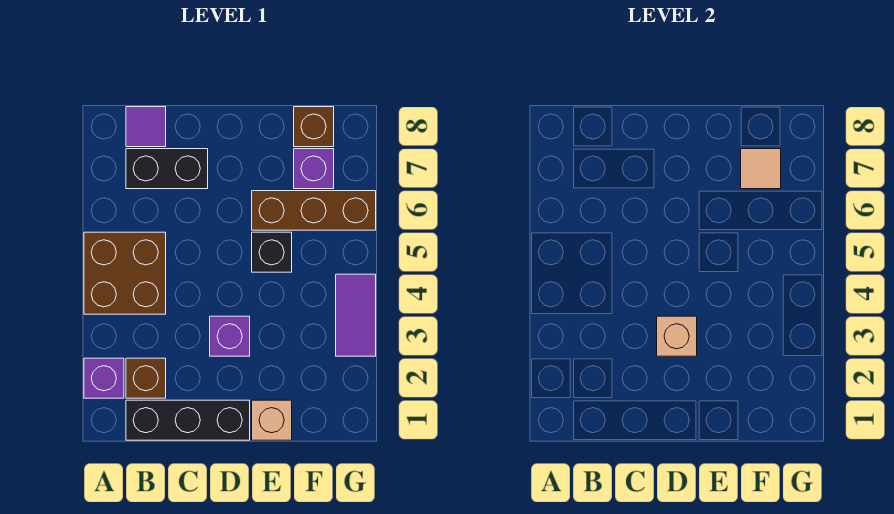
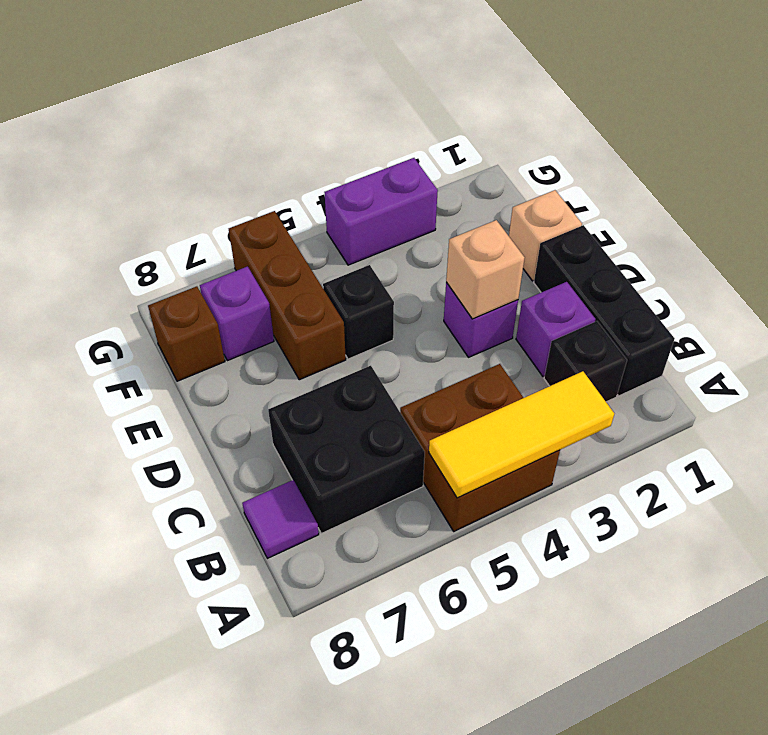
purple brick A2 level 1 -> purple brick C2 level 1
none -> yellow tile A3:A5 level 2
brown brick B2 level 1 -> black brick B2 level 1
black brick B7:C7 level 1 -> black brick B6:C7 level 1
tan tile F7 level 2 -> none
purple tile G3:G4 level 1 -> purple brick G3:G4 level 1

